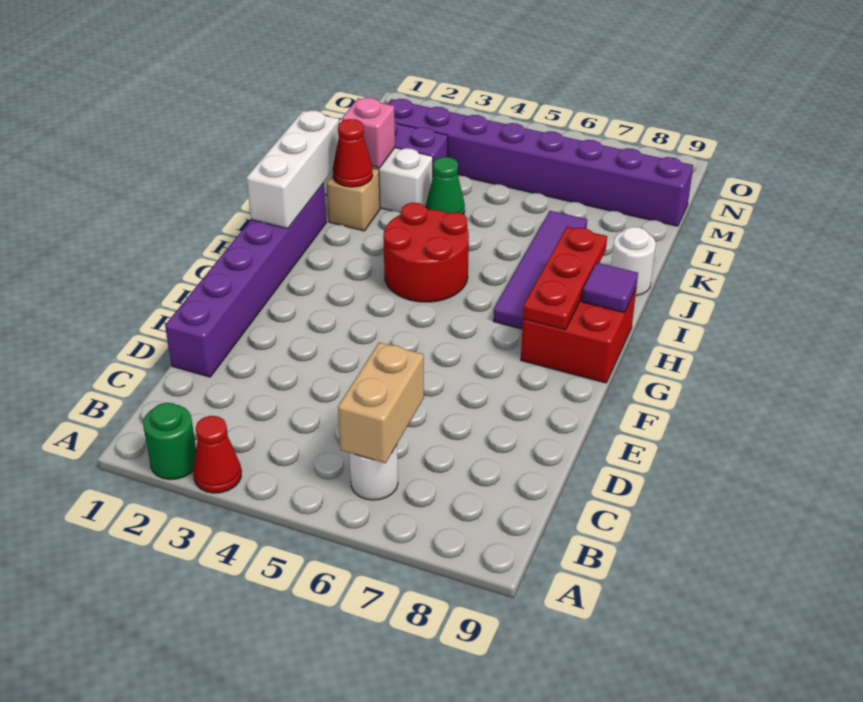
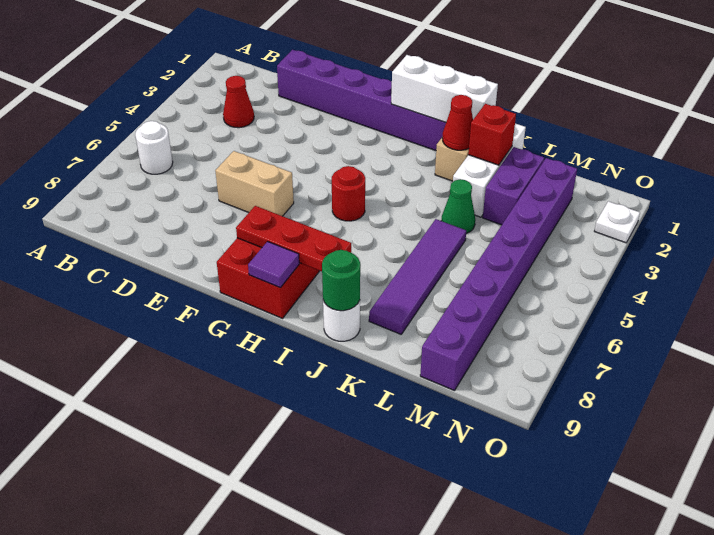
green round brick A2 level 1 -> green round brick J9 level 2
red cone A3 level 1 -> red cone C3 level 1
tan brick B6:C6 level 2 -> tan brick E6:F6 level 1
red round brick H4:I5 level 1 -> red round brick H5 level 1
purple tile H7:K7 level 1 -> purple tile K5:K8 level 1
pink brick K2 level 2 -> red brick K2 level 2
none -> white plate O2 level 1

